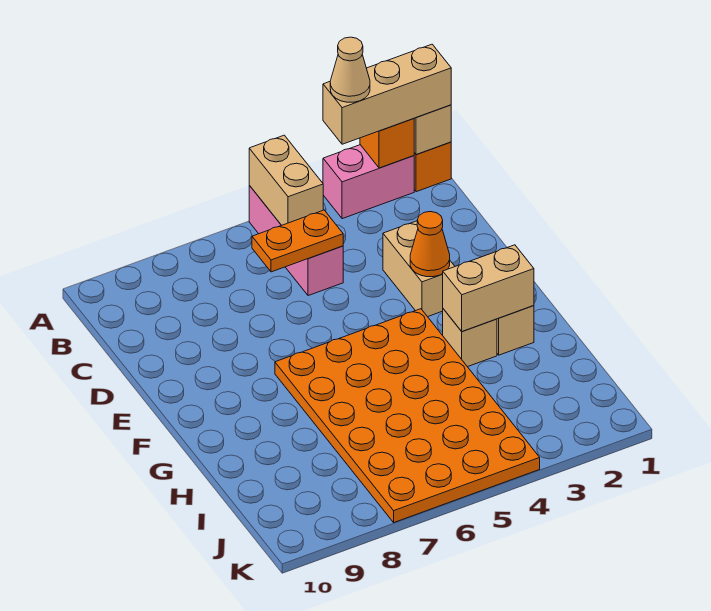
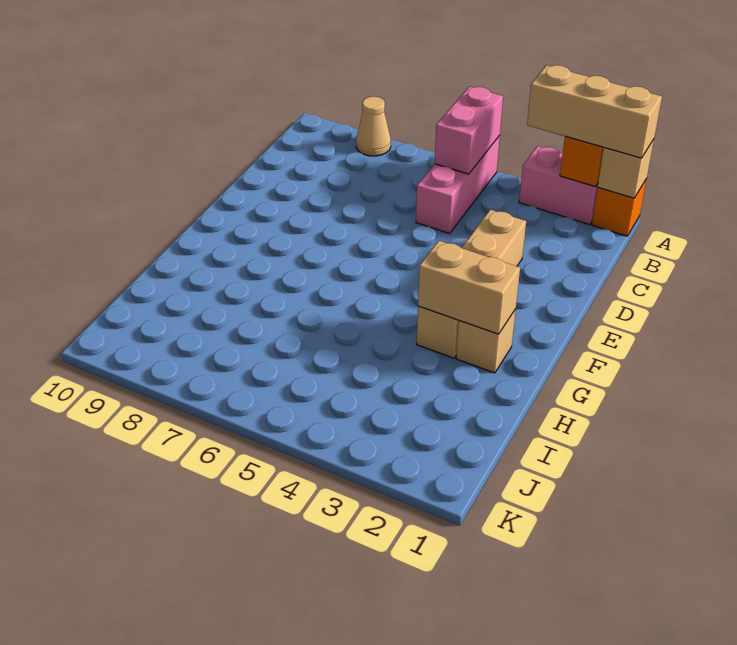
tan cone A3 level 4 -> tan cone A8 level 1
tan brick A5:B5 level 2 -> pink brick A5:B5 level 2
orange plate C5:C6 level 2 -> none
orange cone E3 level 2 -> none
orange plate F4:K7 level 1 -> none

